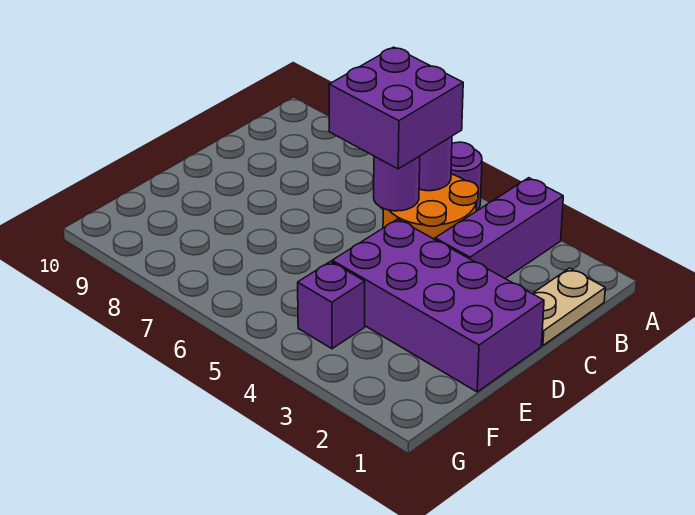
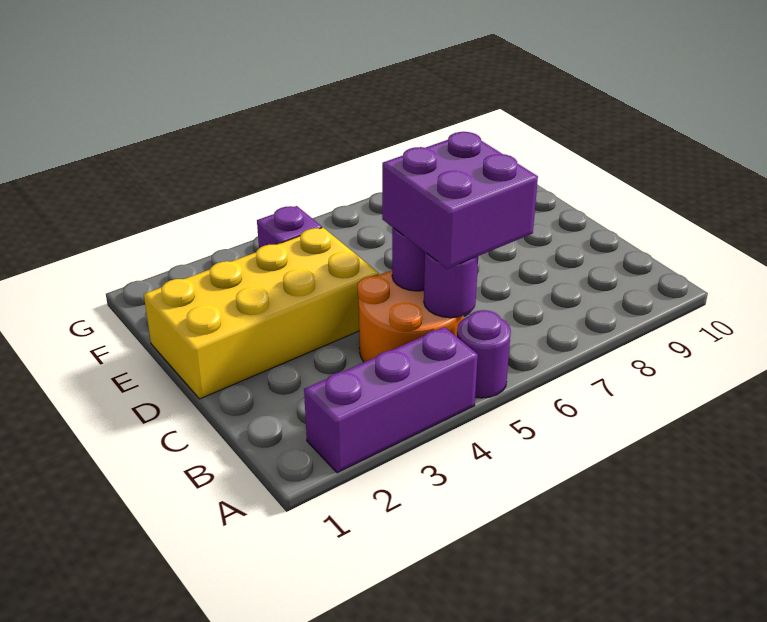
purple brick A3:C3 level 1 -> purple brick A2:A4 level 1
tan plate B1:C1 level 1 -> none
purple brick D1:E4 level 1 -> yellow brick D1:E4 level 1

